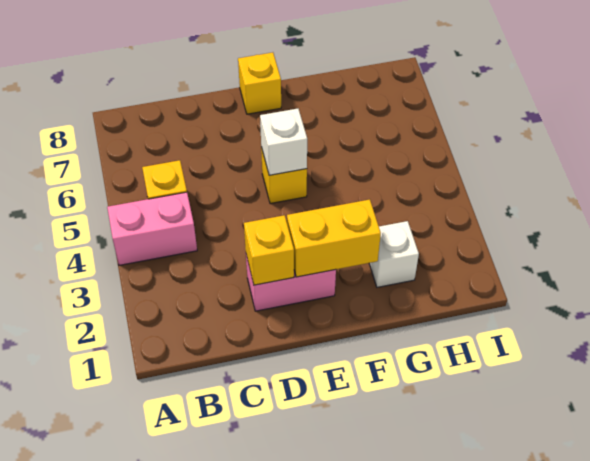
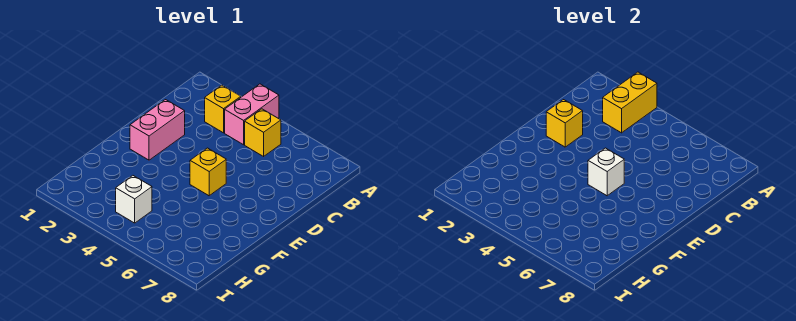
yellow brick E2:F2 level 2 -> yellow brick A3:B3 level 2
yellow brick E8 level 1 -> yellow brick B3 level 1
white brick G2 level 1 -> white brick H4 level 1

